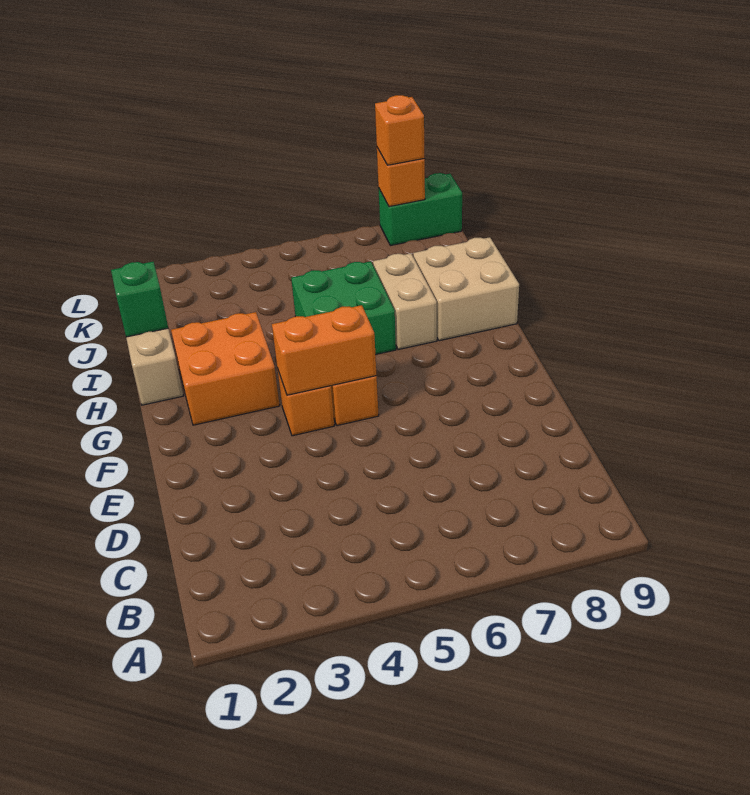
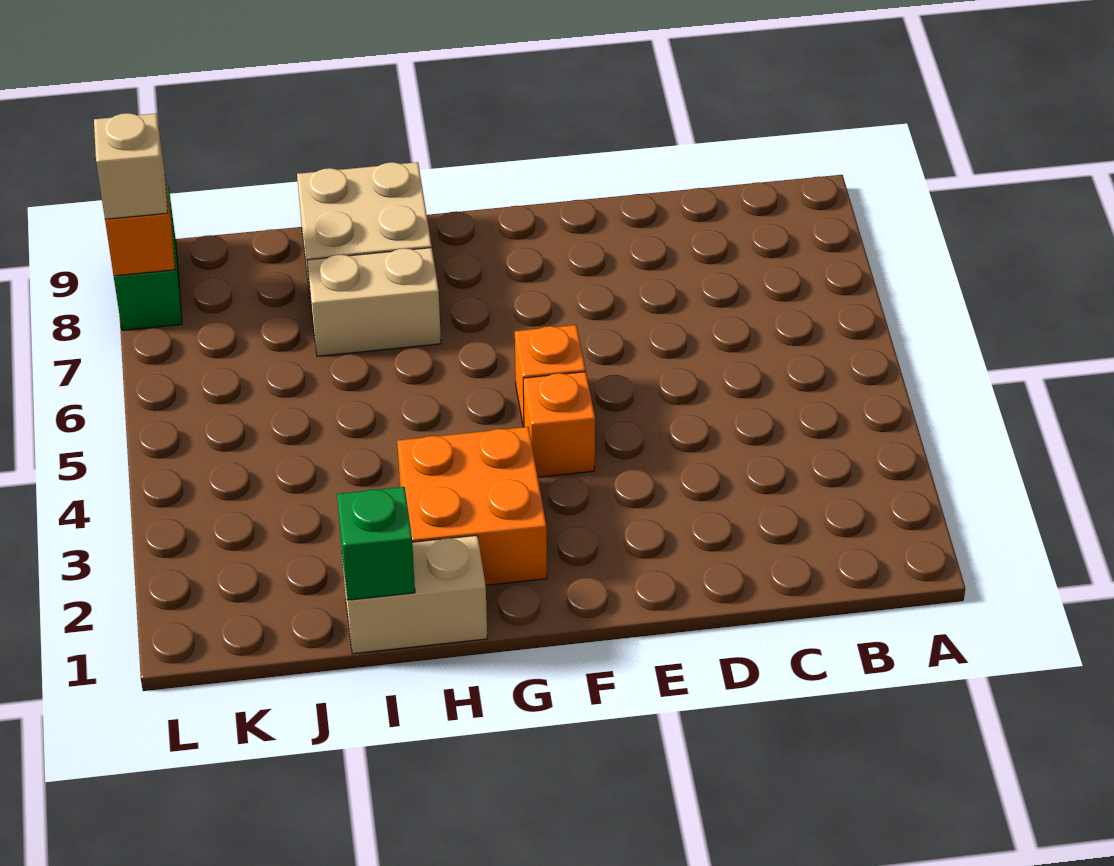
orange brick F4:F5 level 2 -> none
green brick H5:I6 level 1 -> none
orange brick L8 level 3 -> tan brick L8 level 3

